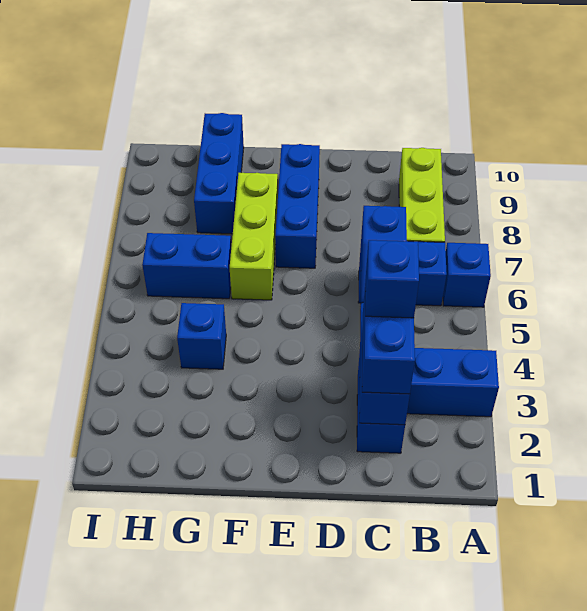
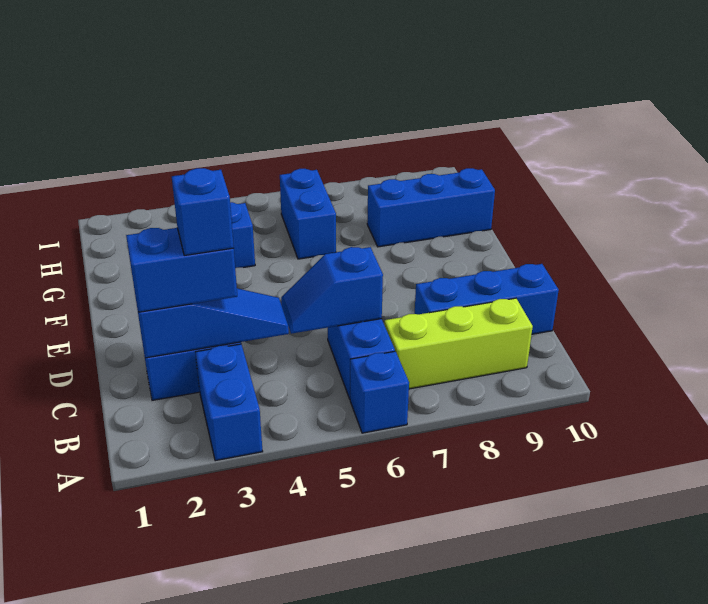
blue brick E7:E9 level 1 -> blue brick C8:C10 level 1
lime brick F6:F8 level 1 -> none

